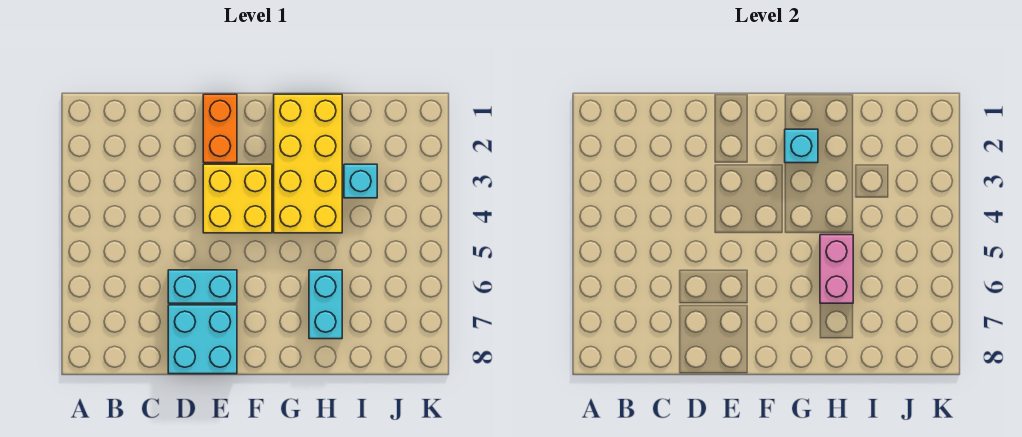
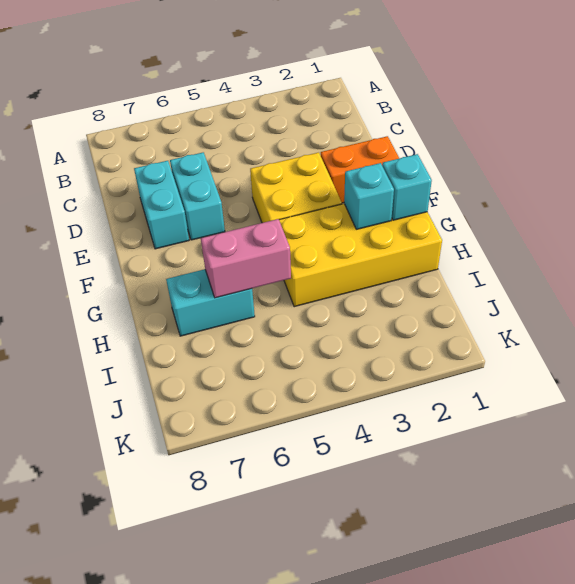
cyan brick D7:E8 level 1 -> cyan brick D7:E7 level 1
cyan brick I3 level 1 -> cyan brick G1 level 2

